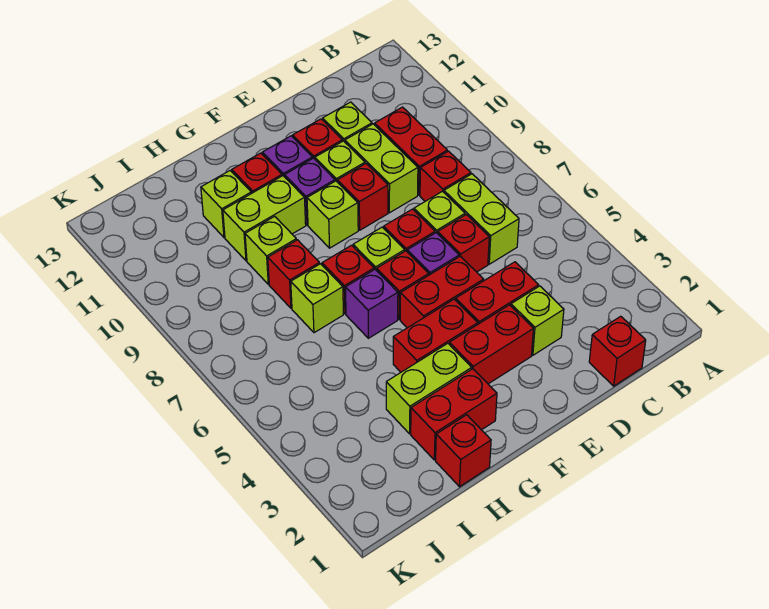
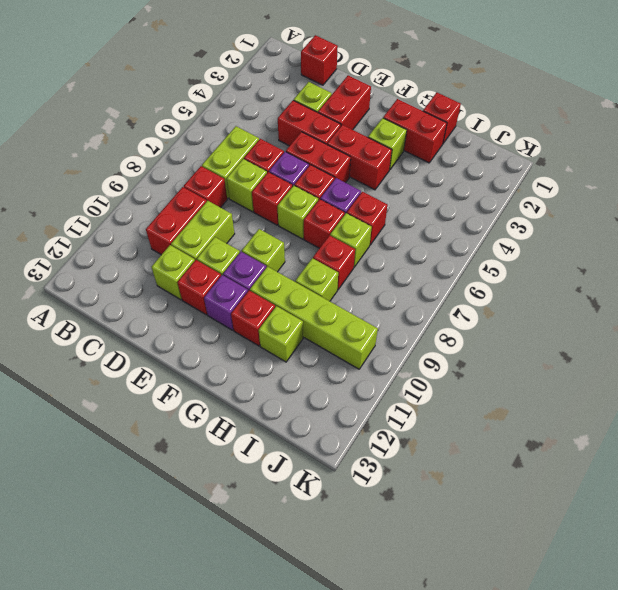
red brick E3:F3 level 1 -> red brick E2:E3 level 1
red brick E9 level 1 -> red brick H6 level 1
lime brick G3:H3 level 1 -> lime brick G3 level 1
lime brick G10:H10 level 1 -> lime brick G10:J10 level 1

